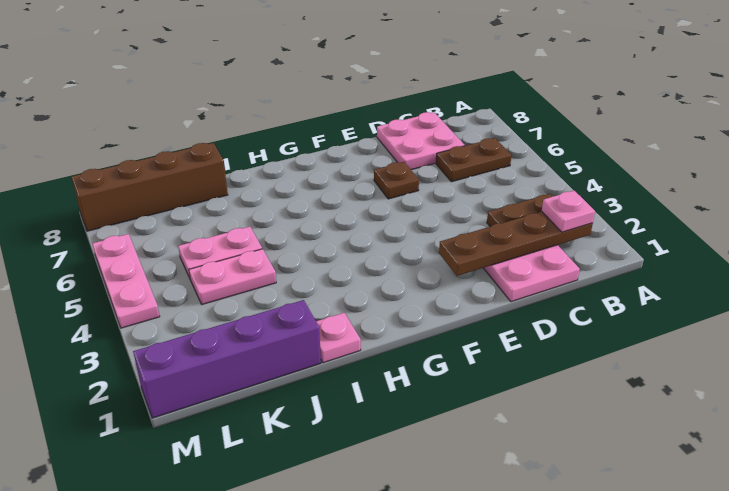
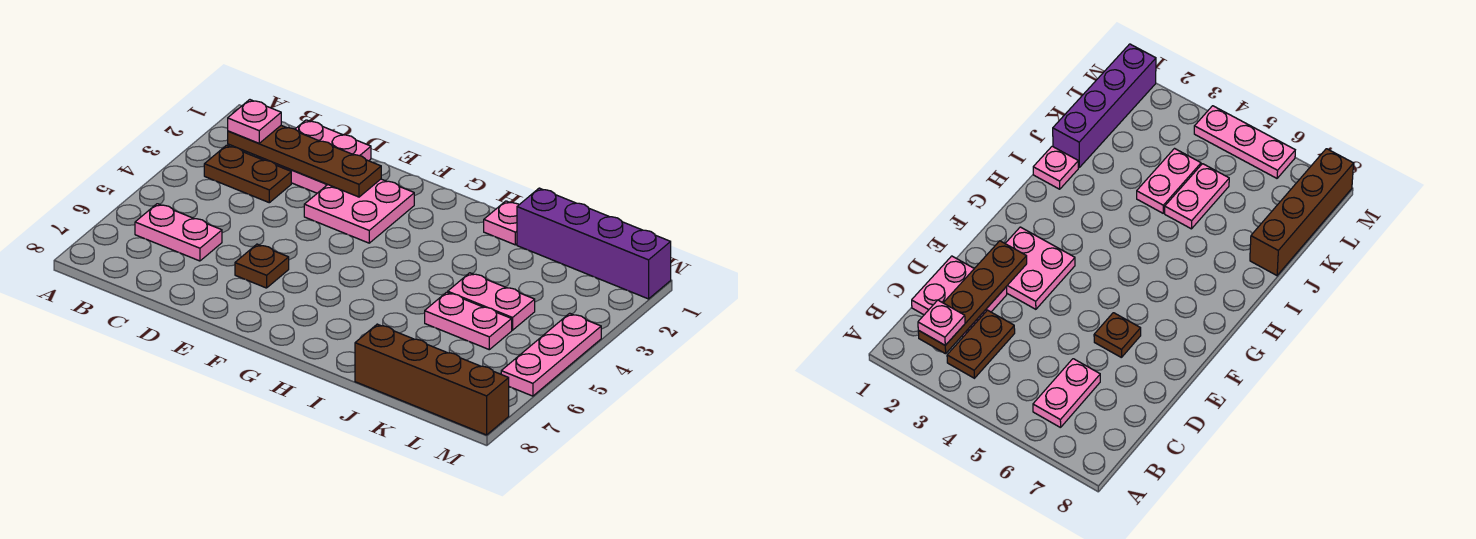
brown plate B6:C6 level 1 -> pink plate B6:C6 level 1
pink plate C7:D8 level 1 -> pink plate E2:F3 level 1

